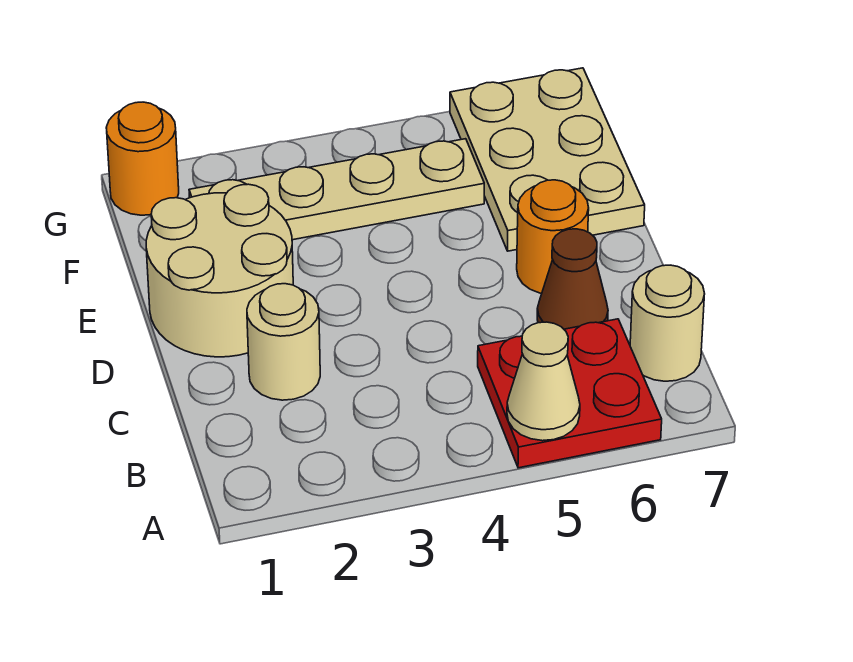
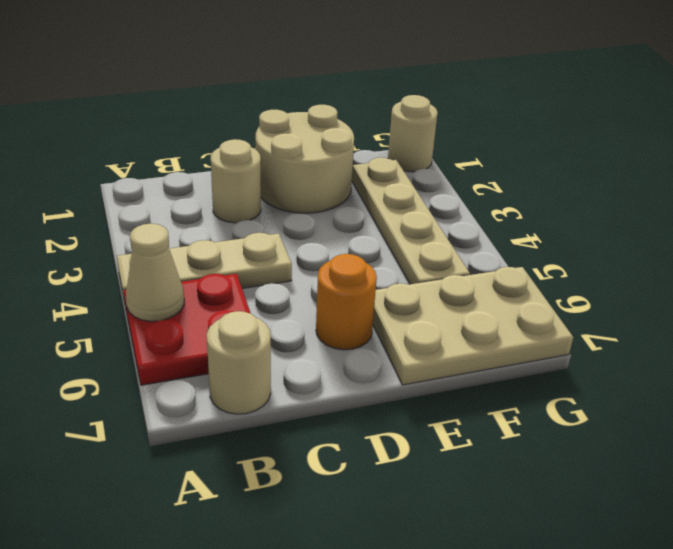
none -> tan plate A4:C4 level 1
brown cone C6 level 1 -> none
orange round brick G1 level 1 -> tan round brick G1 level 1

